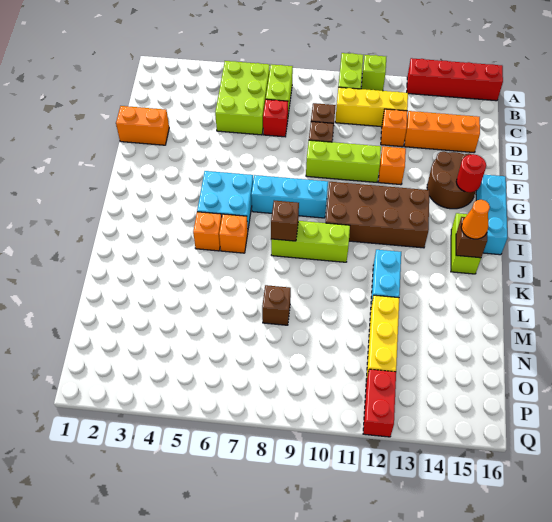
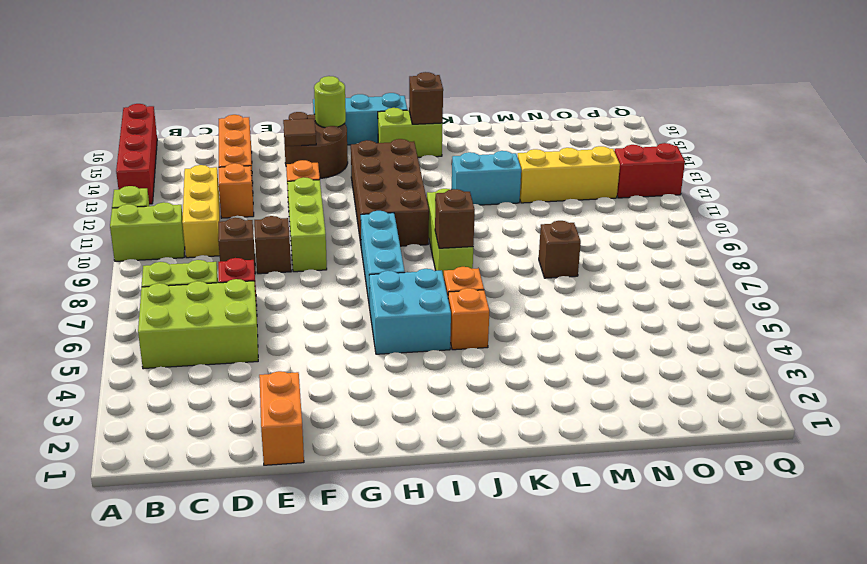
none -> brown tile F14 level 2
red round brick G15 level 2 -> lime round brick G15 level 2
orange cone J15 level 3 -> none

